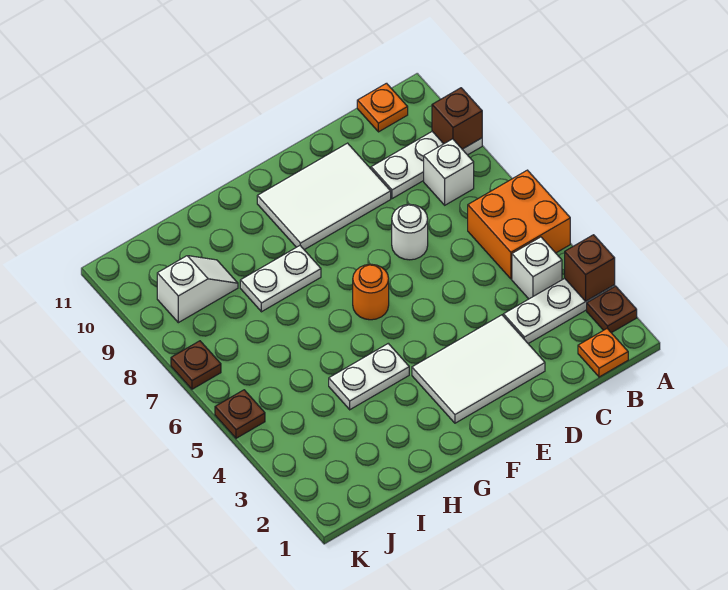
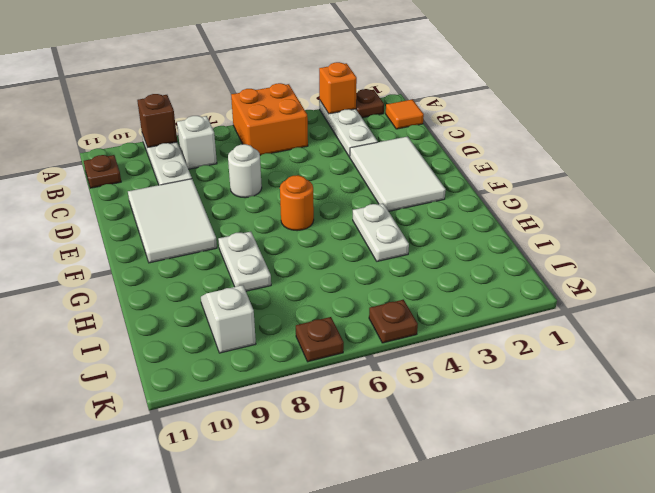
brown brick A3 level 2 -> orange brick A3 level 2
orange plate B1 level 1 -> orange tile B1 level 1
white brick B4 level 1 -> none
orange plate B11 level 1 -> brown plate B11 level 1

